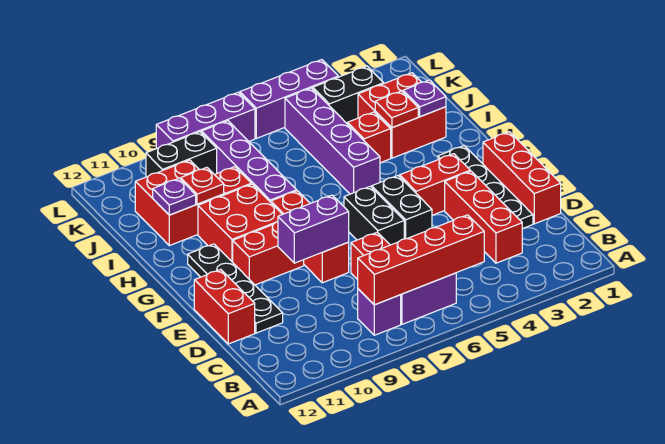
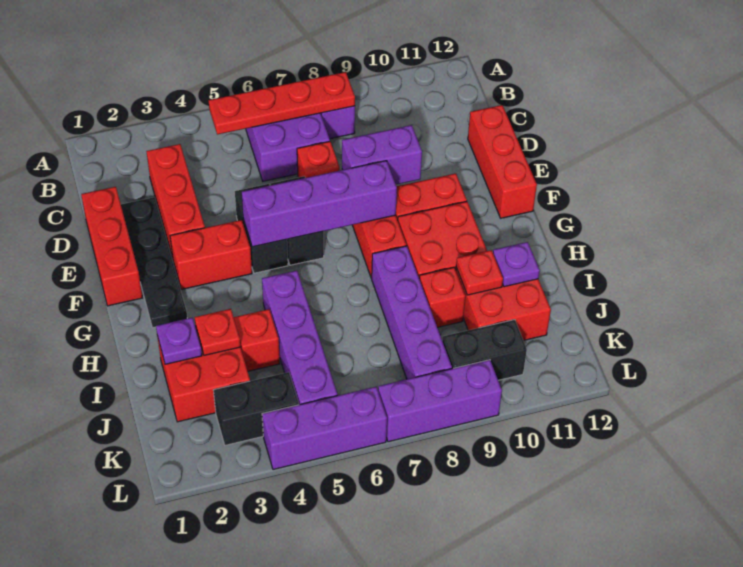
red brick B5:B8 level 2 -> red plate B5:B8 level 2
black plate D11:G11 level 1 -> none
red brick D12:E12 level 1 -> red brick D12:F12 level 1
none -> purple brick F5:F8 level 2

